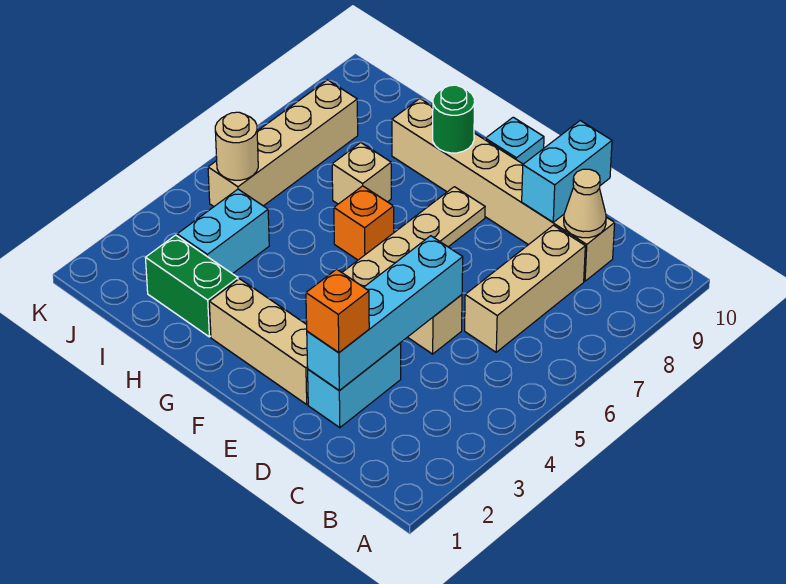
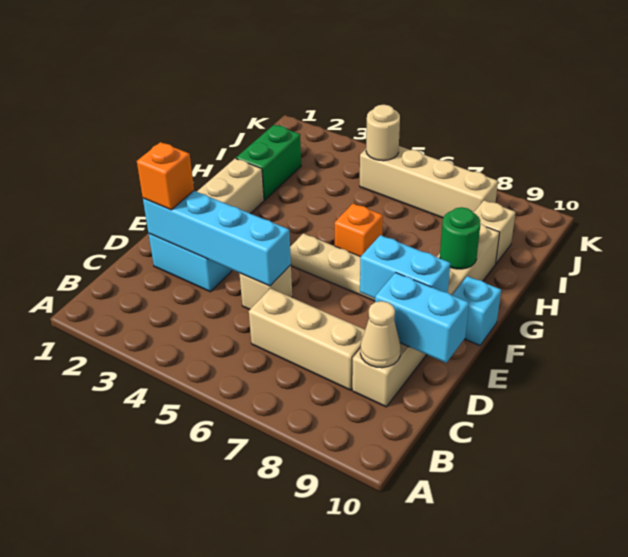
tan brick H7 level 1 -> tan brick I9 level 1
cyan brick I3:I4 level 1 -> cyan brick E8:E9 level 2

